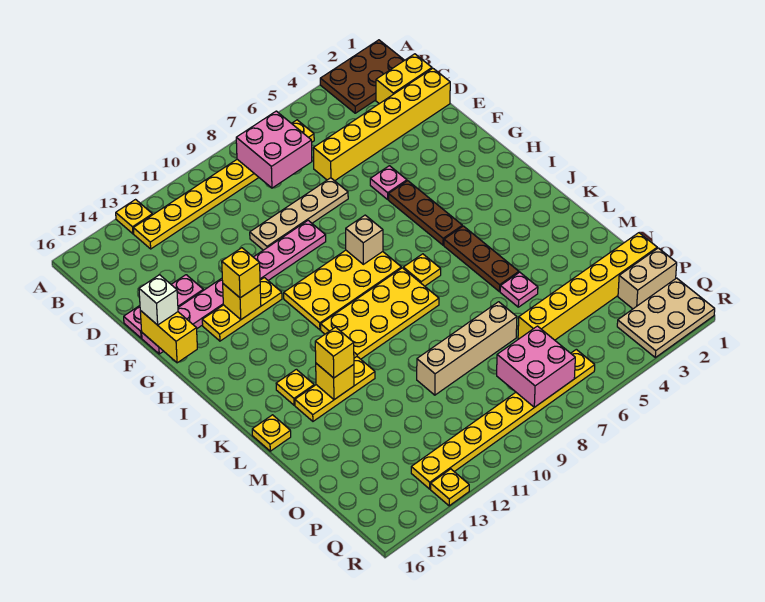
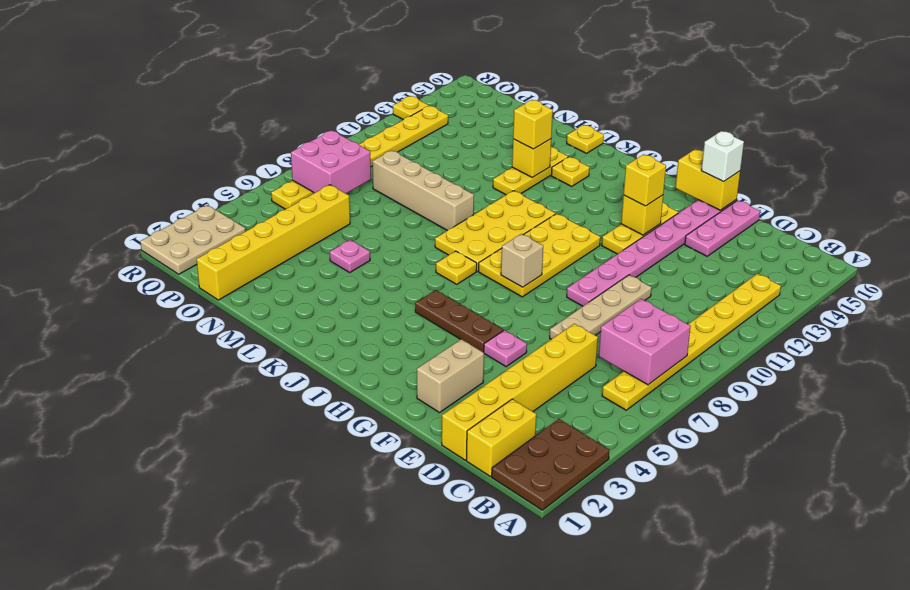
yellow plate A13 level 1 -> none
brown plate J5:L5 level 1 -> none
tan brick N7:N10 level 1 -> tan brick L9:O9 level 1
tan brick P1:P2 level 1 -> tan brick F2:F3 level 1

